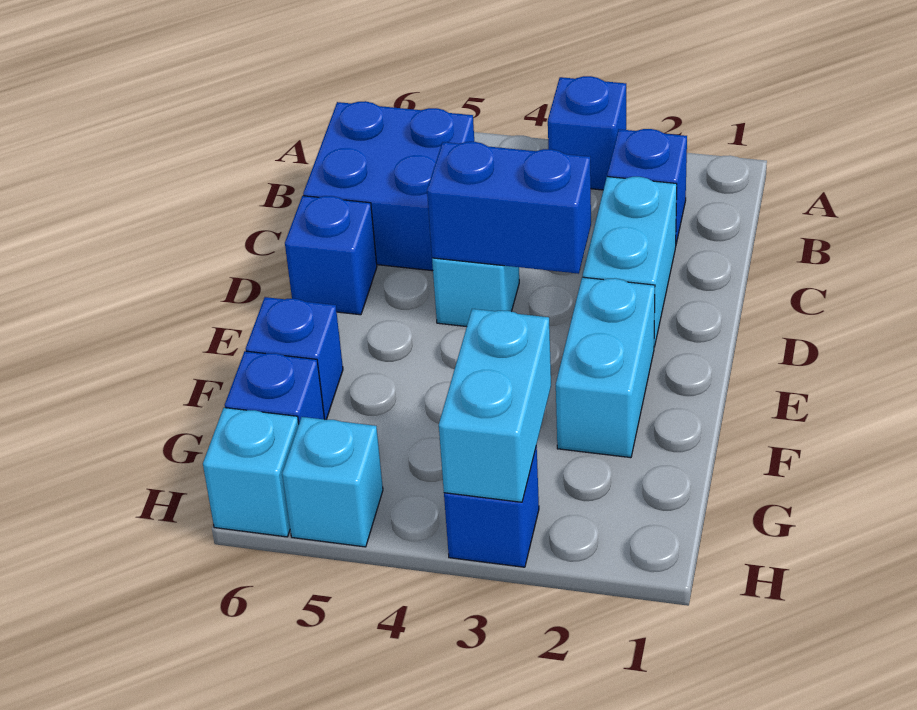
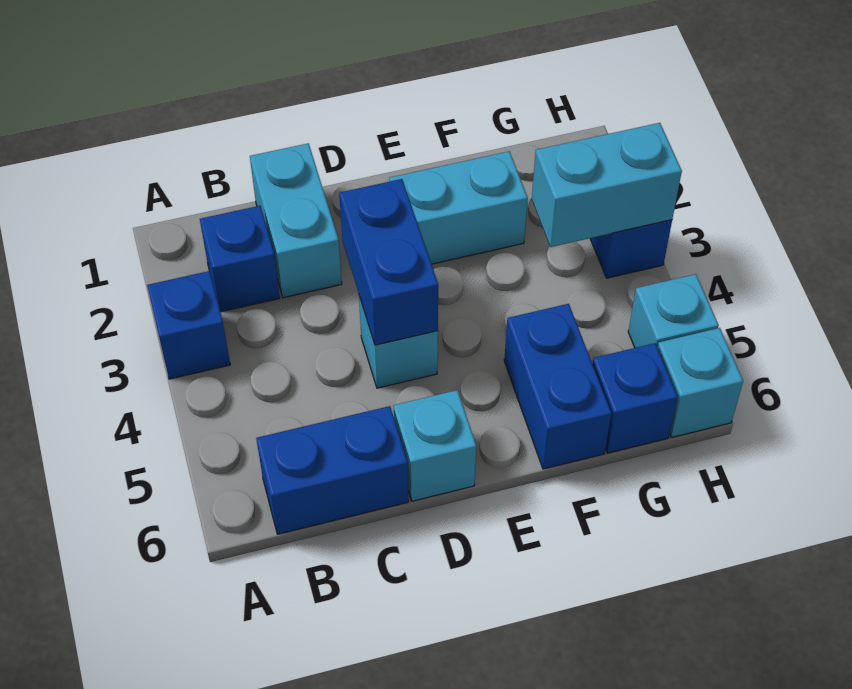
blue brick B5:C6 level 1 -> blue brick B6:C6 level 1
cyan brick C2:D2 level 1 -> cyan brick C1:C2 level 1
blue brick D6 level 1 -> cyan brick D6 level 1
blue brick F6 level 1 -> blue brick F5:F6 level 1

